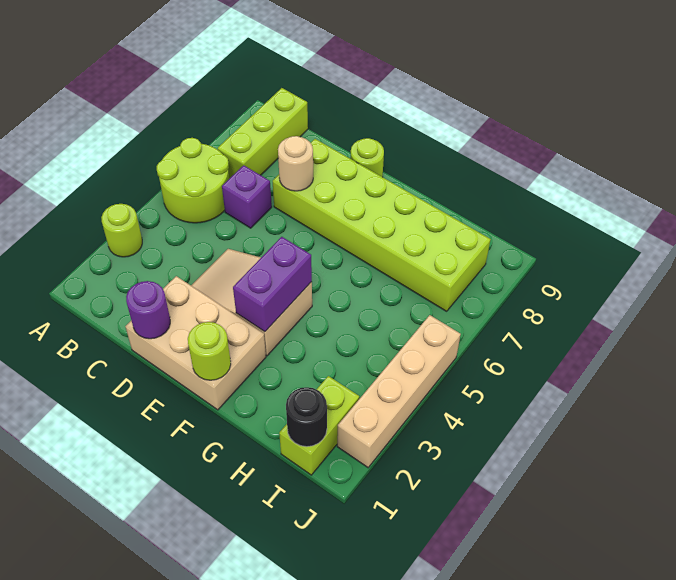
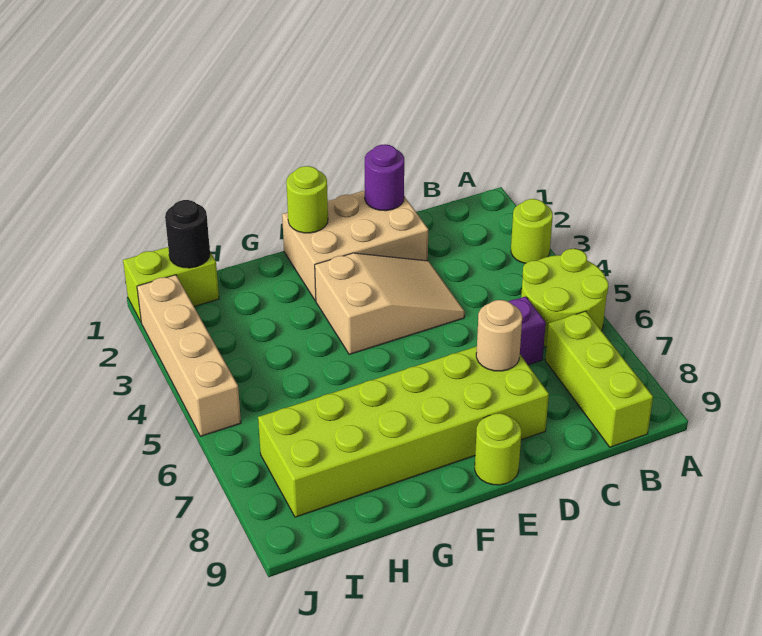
purple brick F3:F4 level 2 -> none
lime brick I1:I2 level 1 -> lime brick I1:J1 level 1

